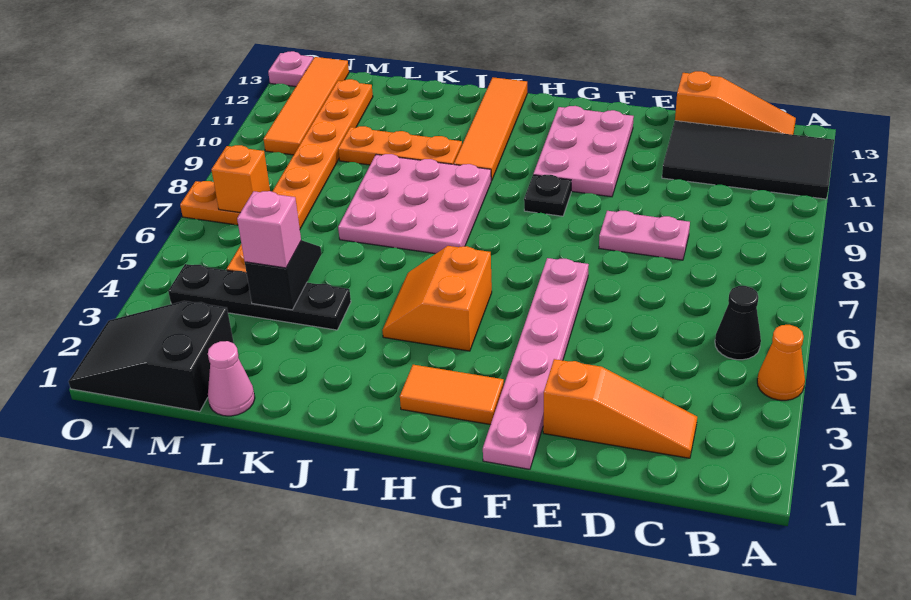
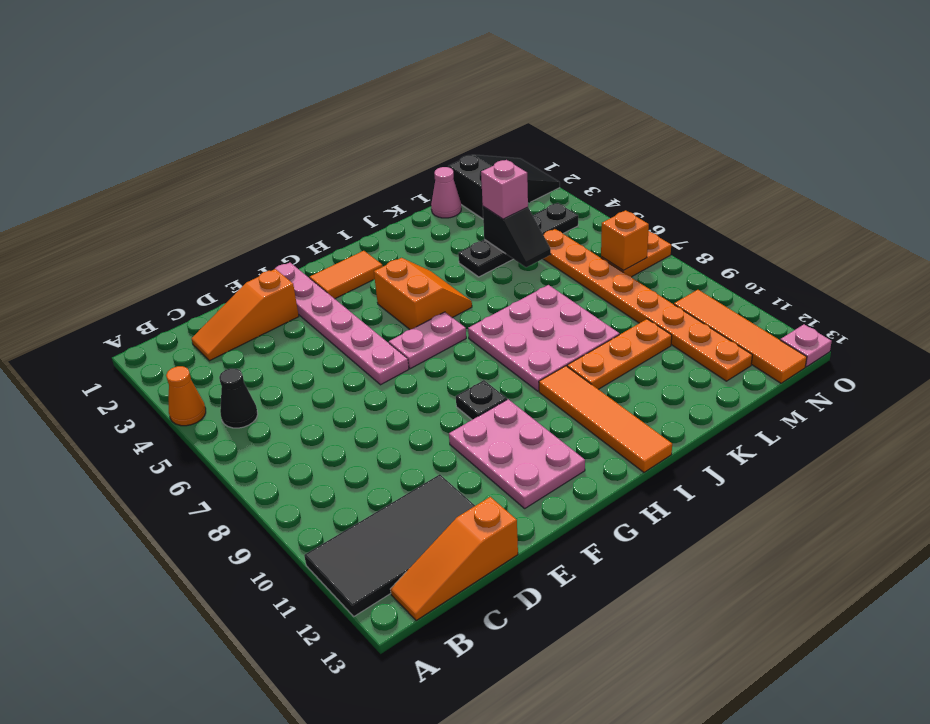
pink plate D8:E8 level 1 -> pink plate G6:H6 level 1

